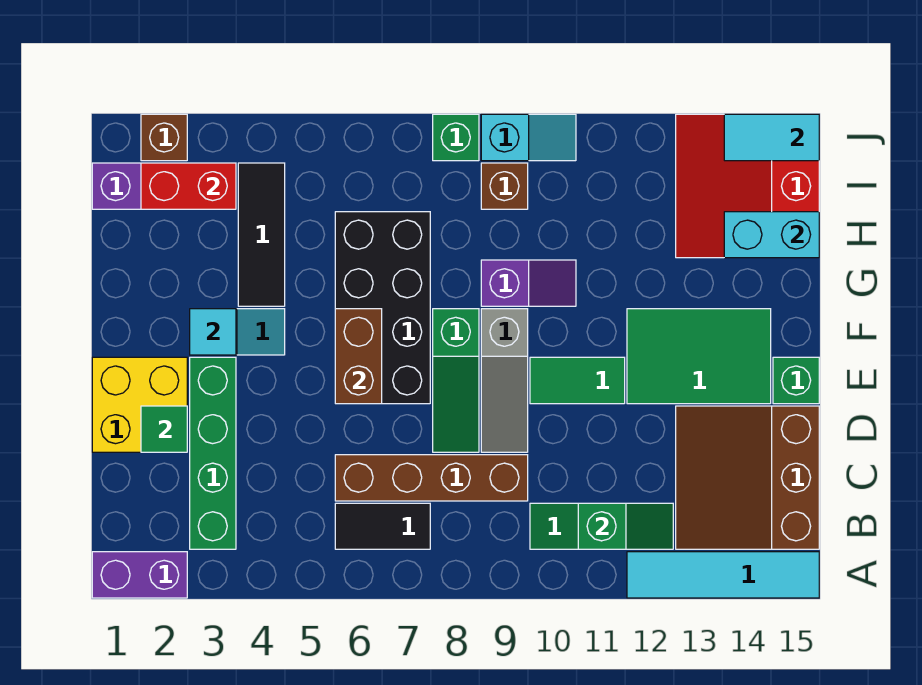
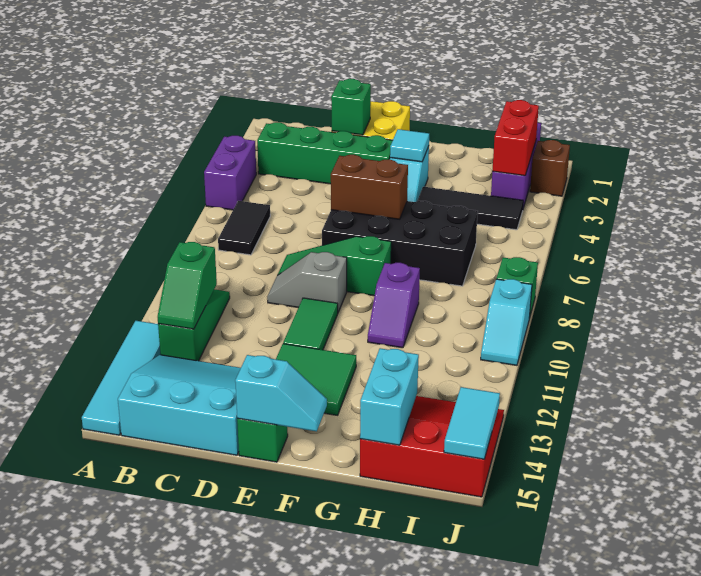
purple brick A1:A2 level 1 -> purple brick A4:A5 level 1
brown slope B13:D15 level 1 top 15 -> cyan slope B13:D15 level 1 top 15
brown brick C6:C9 level 1 -> none
green tile D2 level 2 -> green brick D2 level 2
grey slope D9:F9 level 1 top F -> grey slope D9:E9 level 1 top E
green tile E12:F14 level 1 -> green tile E12:F13 level 1
none -> cyan slope E15:F15 level 2 top E
brown brick I9 level 1 -> none

